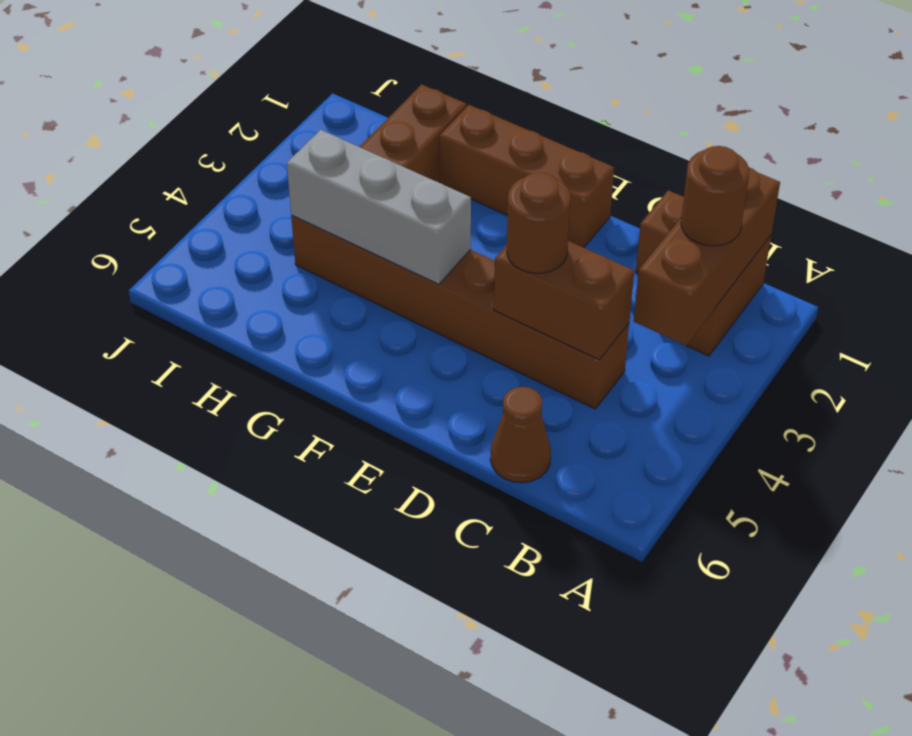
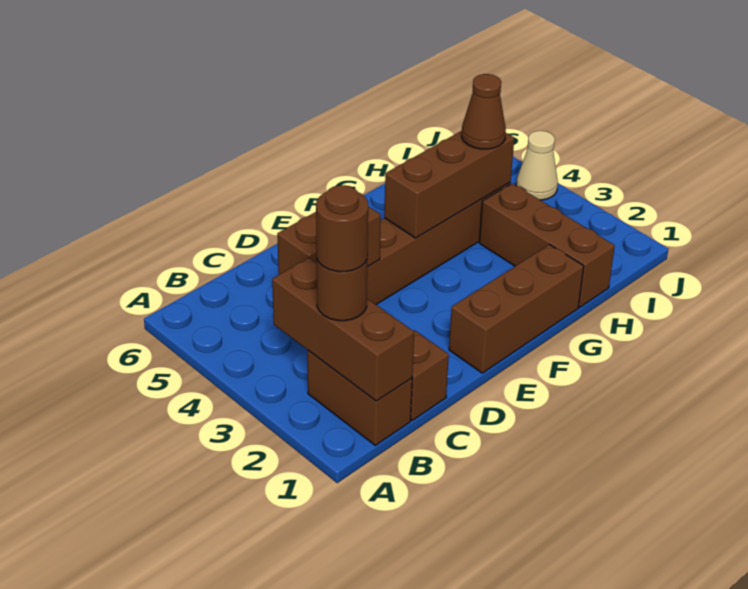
brown cone C6 level 1 -> brown cone H4 level 3
brown round brick D4 level 3 -> brown round brick B2 level 4
grey brick F4:H4 level 2 -> brown brick F4:H4 level 2
none -> tan cone J4 level 1

